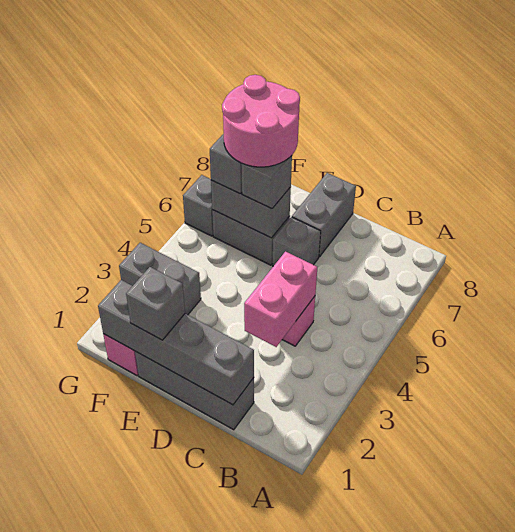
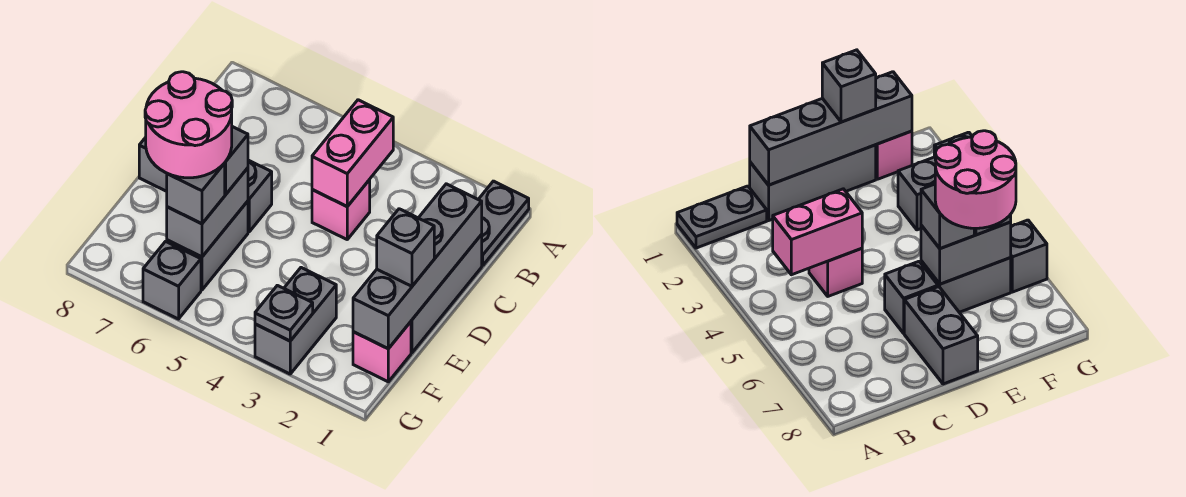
none -> grey plate A1:B1 level 1
pink brick C3:C4 level 2 -> pink brick B4:C4 level 2
none -> grey plate G3 level 2

